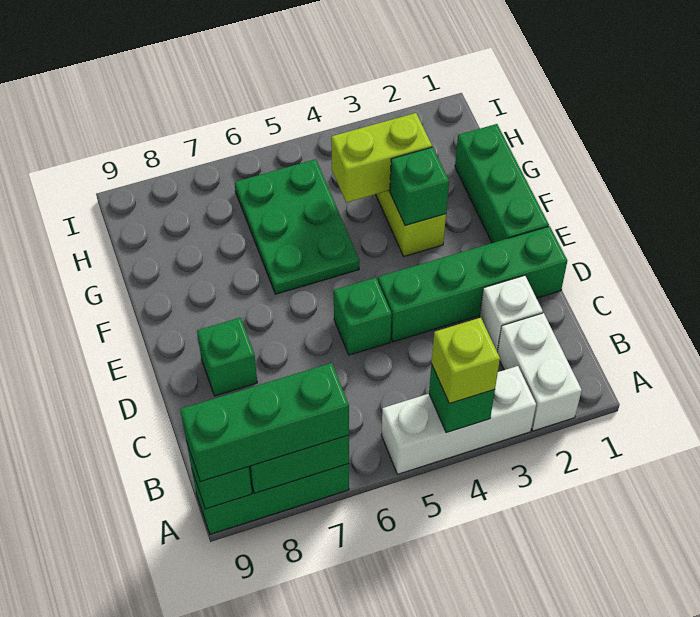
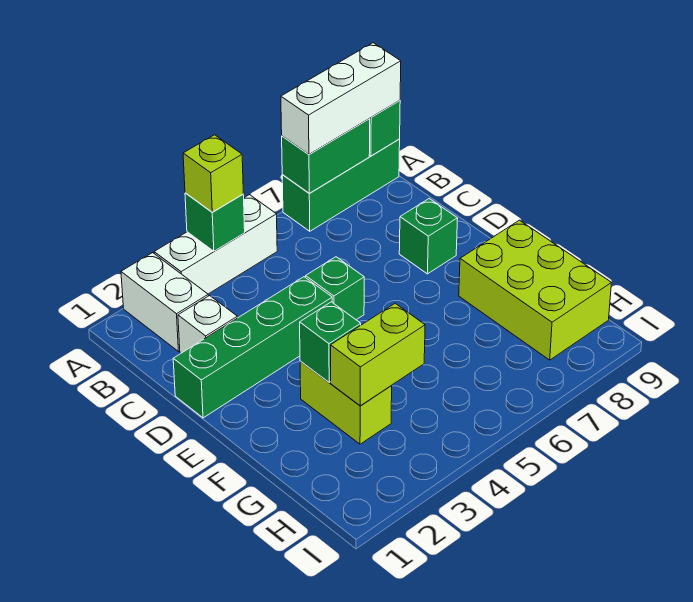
green brick A7:A9 level 3 -> white brick A7:A9 level 3
green brick E1:G1 level 1 -> none
green plate F5:H6 level 1 -> none
none -> lime brick F8:H9 level 1

